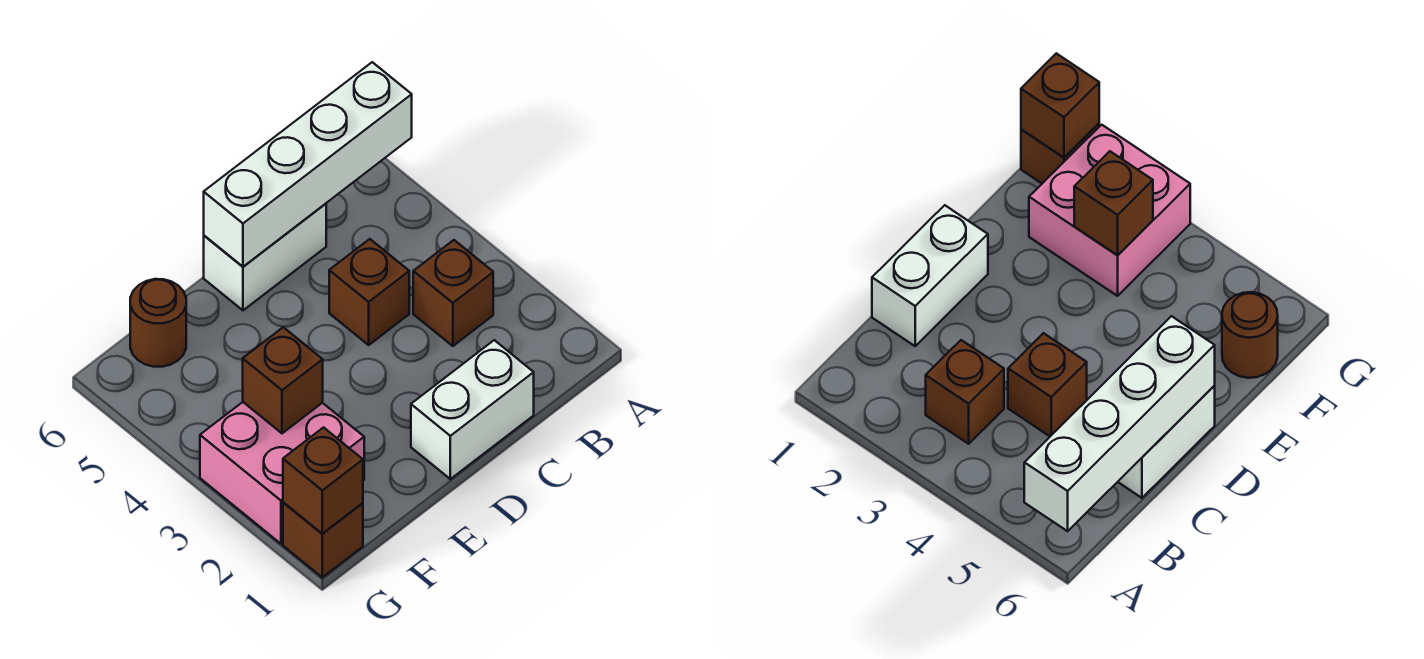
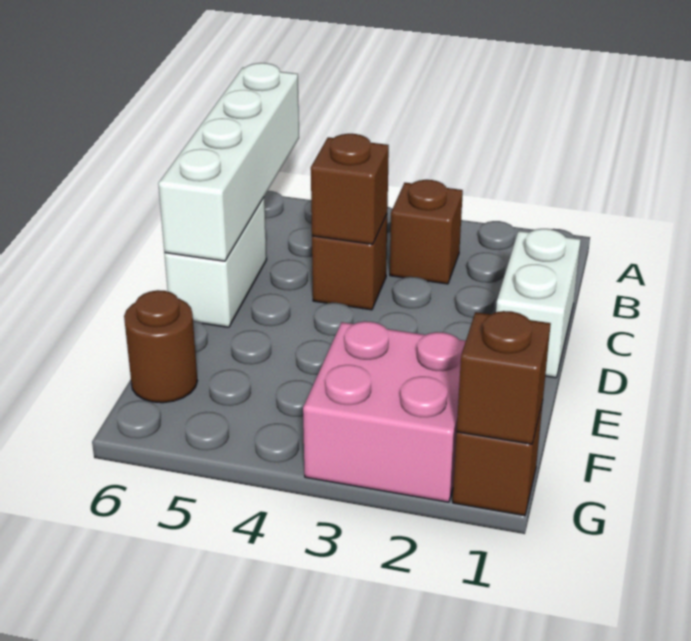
brown brick F3 level 2 -> brown brick C4 level 2

